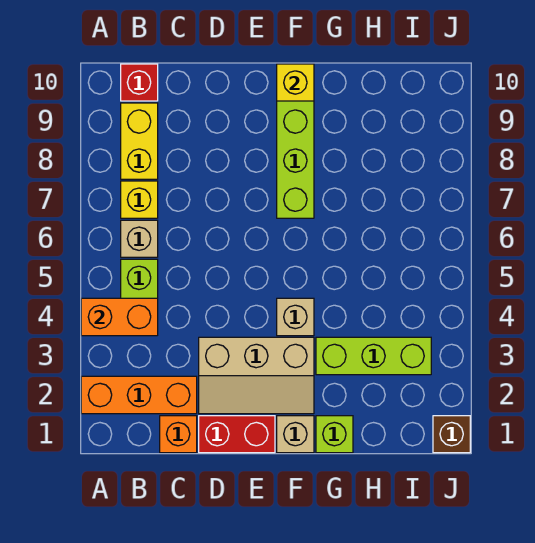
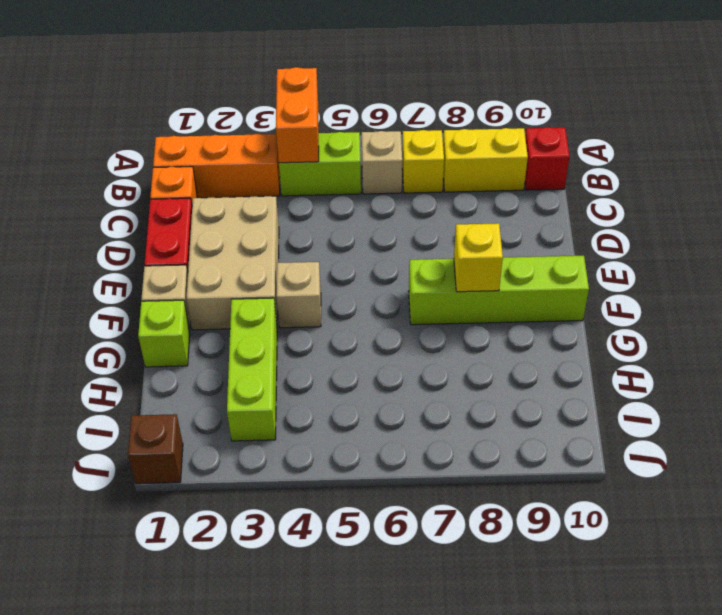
orange brick A2:C2 level 1 -> orange brick B1:B3 level 1
tan slope D2:F3 level 1 top 3 -> tan brick D2:F3 level 1
yellow brick F10 level 2 -> yellow brick F8 level 2

